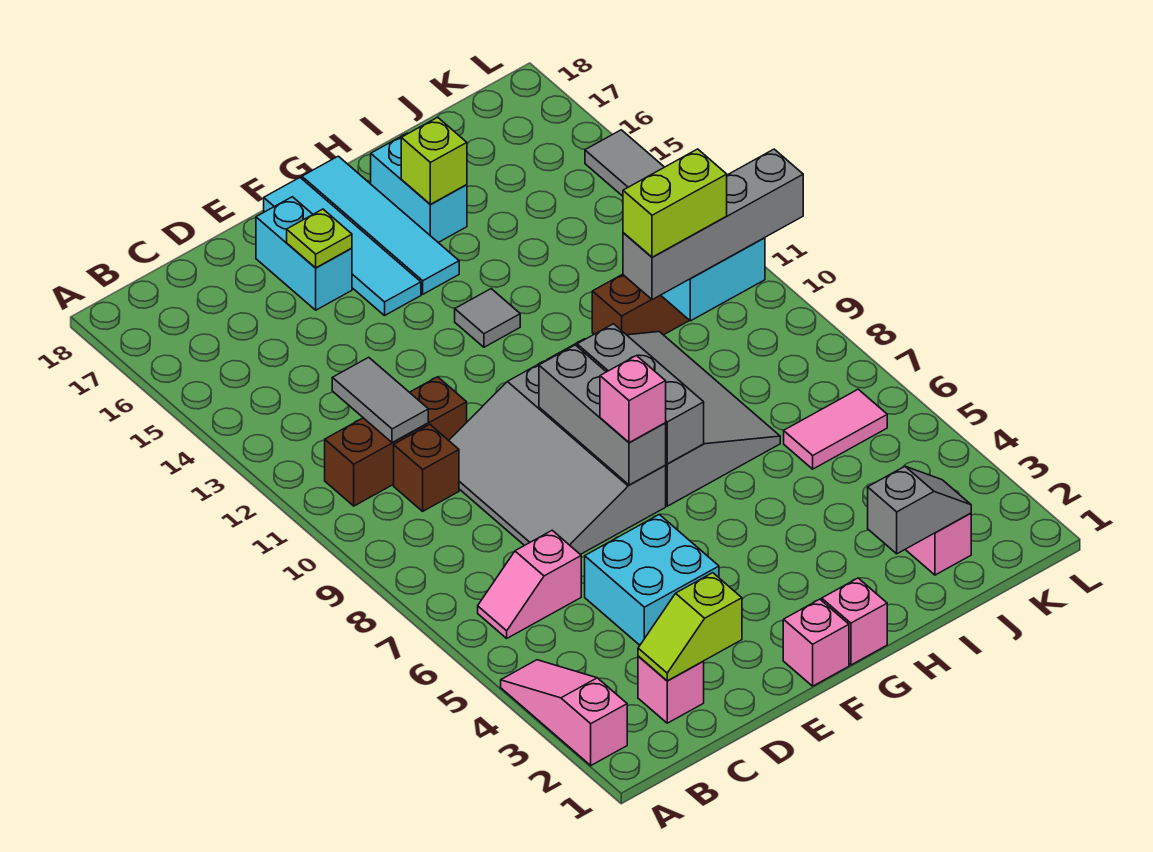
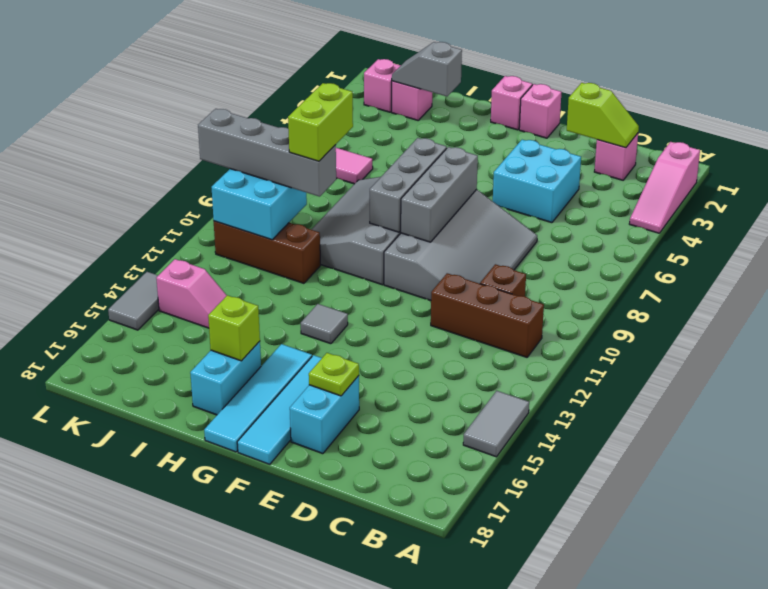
pink slope B6:C6 level 1 top C -> pink slope J14:K14 level 1 top K
grey tile C11:C12 level 2 -> grey tile A14:A15 level 1
pink brick F7 level 3 -> pink brick K2 level 1
lime brick I10:J10 level 4 -> lime brick I9:I10 level 4

